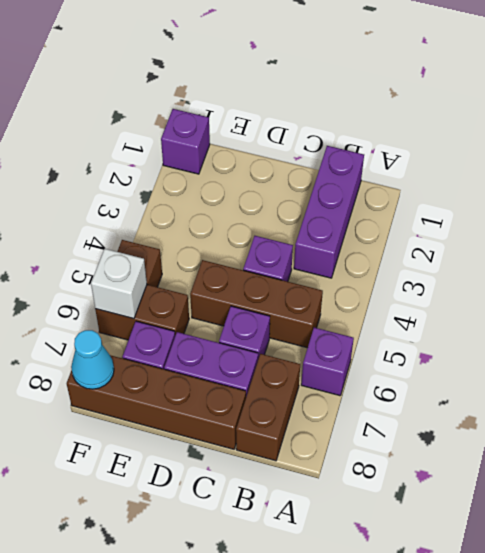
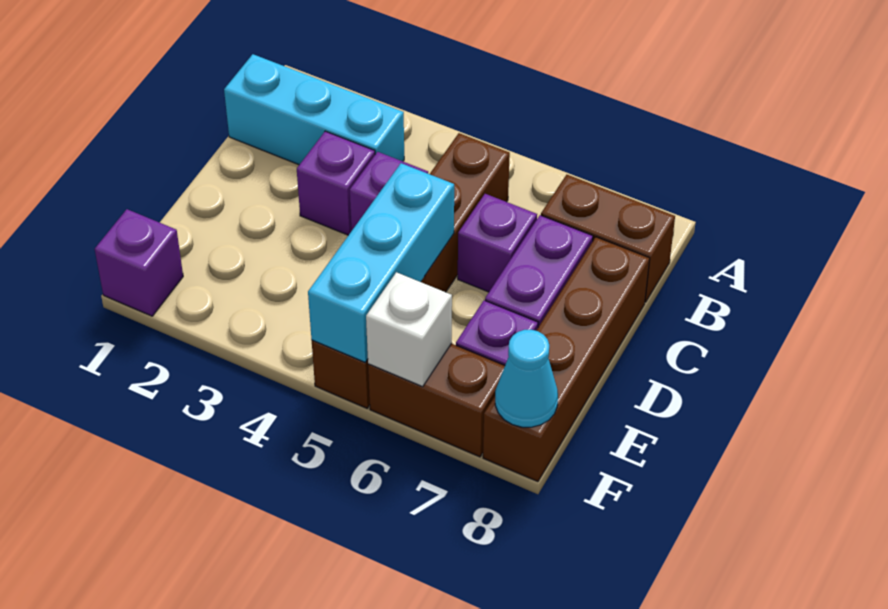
purple brick A6 level 1 -> purple brick C3 level 1
purple brick B1:B3 level 1 -> cyan brick B1:B3 level 1
none -> cyan brick D5:F5 level 2
brown brick E6:F6 level 1 -> brown brick F6:F7 level 1

